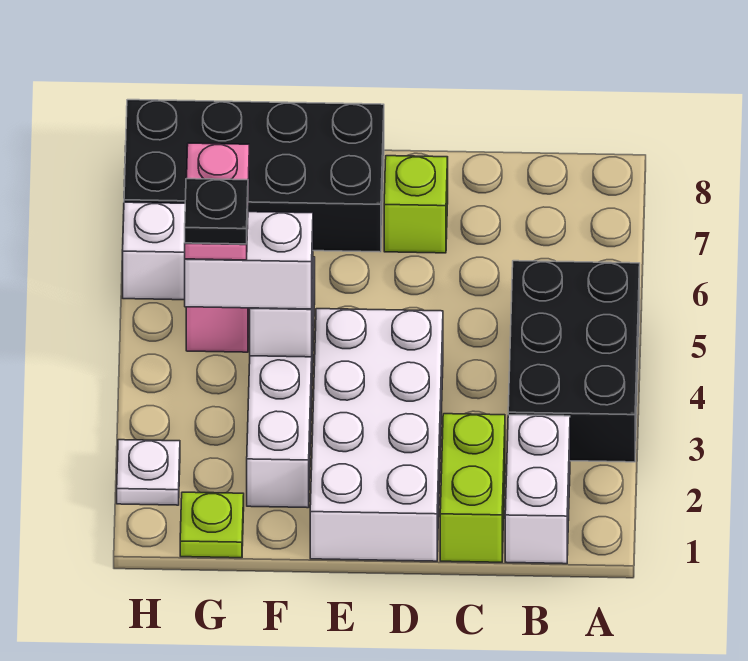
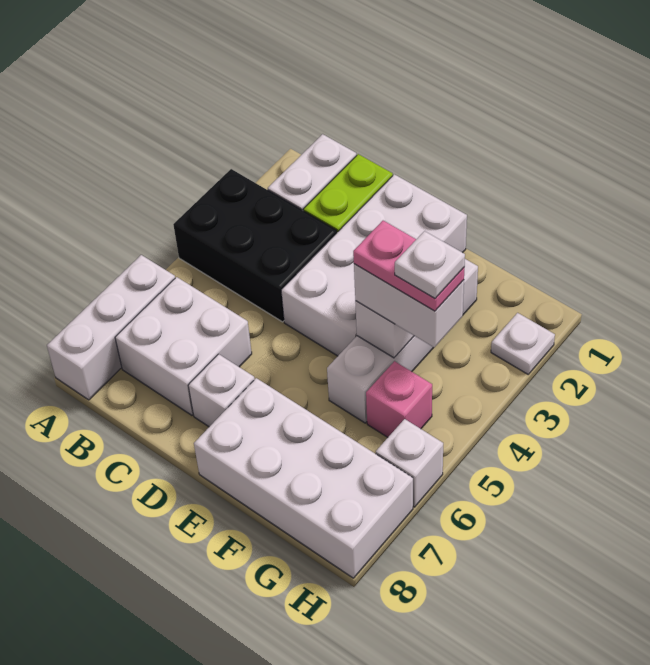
black brick A3:B5 level 1 -> black brick A3:C4 level 1
none -> white brick A6:A8 level 1
none -> white brick B6:C7 level 1
lime brick D7 level 1 -> white brick D7 level 1
black brick E7:H8 level 1 -> white brick E7:H8 level 1
lime plate G1 level 1 -> none
pink plate G4:G5 level 4 -> pink plate F4:G4 level 4
black plate G4 level 5 -> white plate G4 level 5

